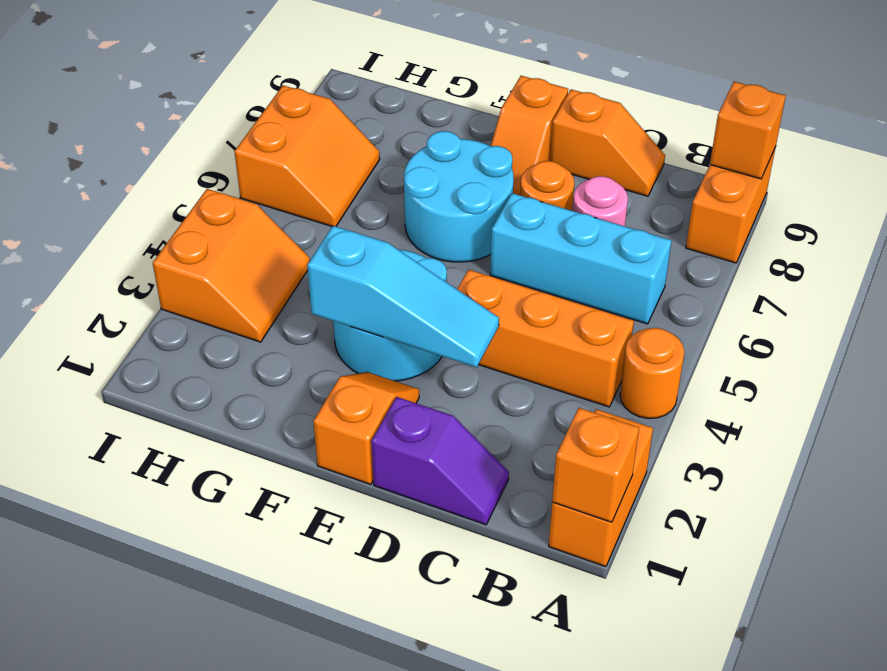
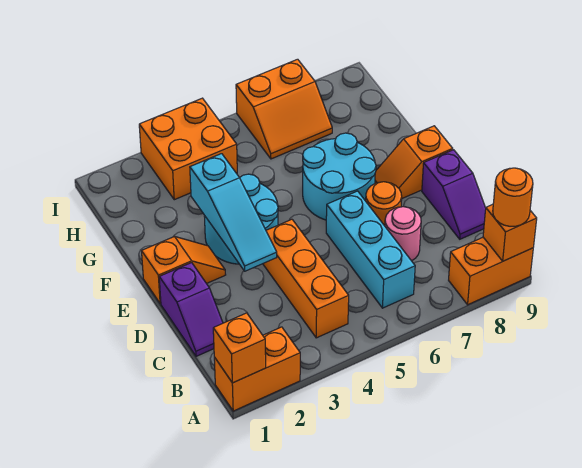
orange round brick A4 level 1 -> orange round brick A9 level 3
orange slope C9:D9 level 1 top D -> purple slope C9:D9 level 1 top D
orange slope H3:I4 level 1 top I -> orange brick H3:I4 level 1

